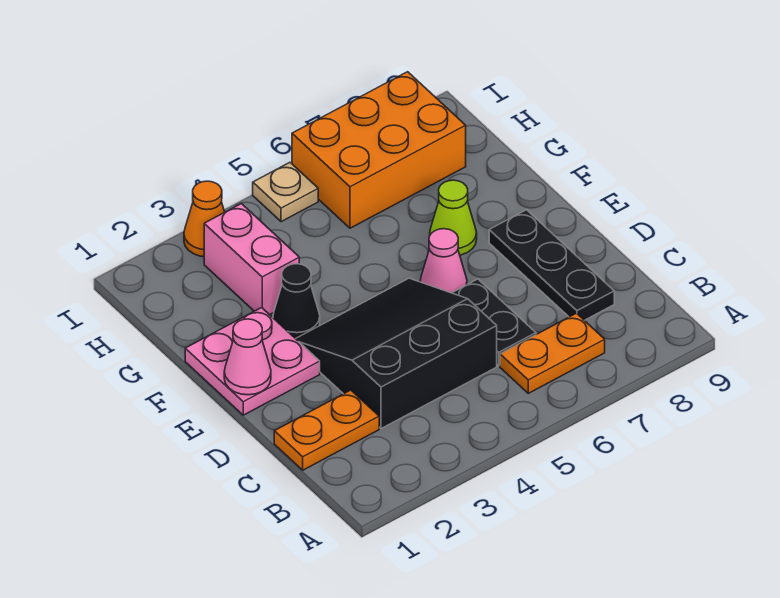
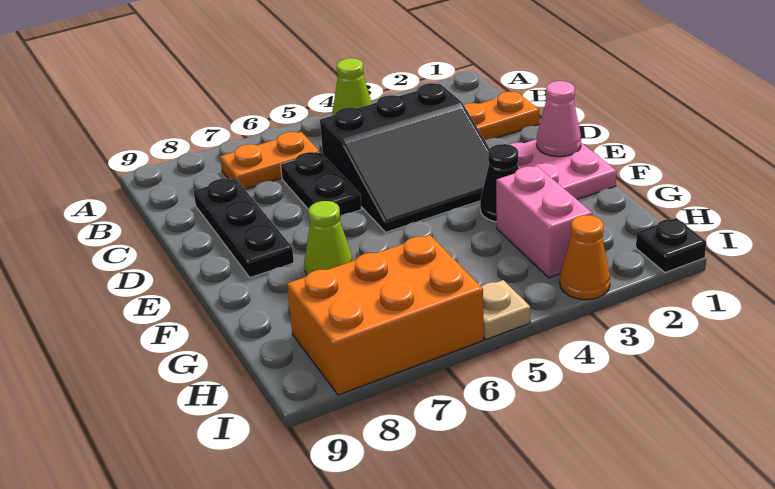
none -> lime cone A4 level 1
pink cone E6 level 1 -> none
none -> black plate I1 level 1

